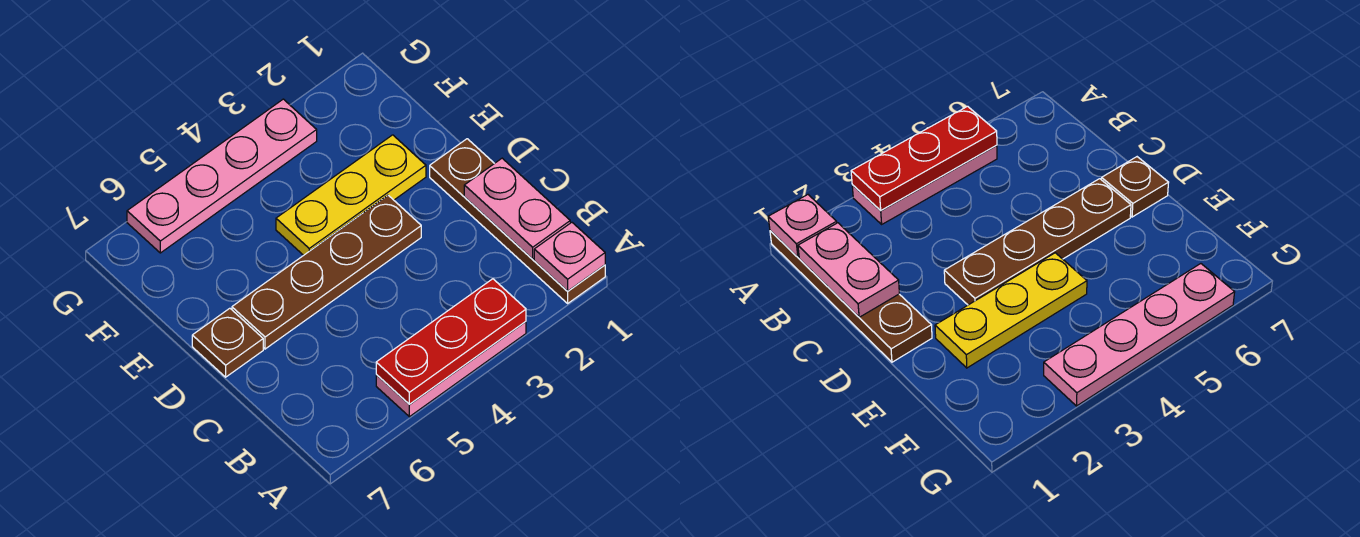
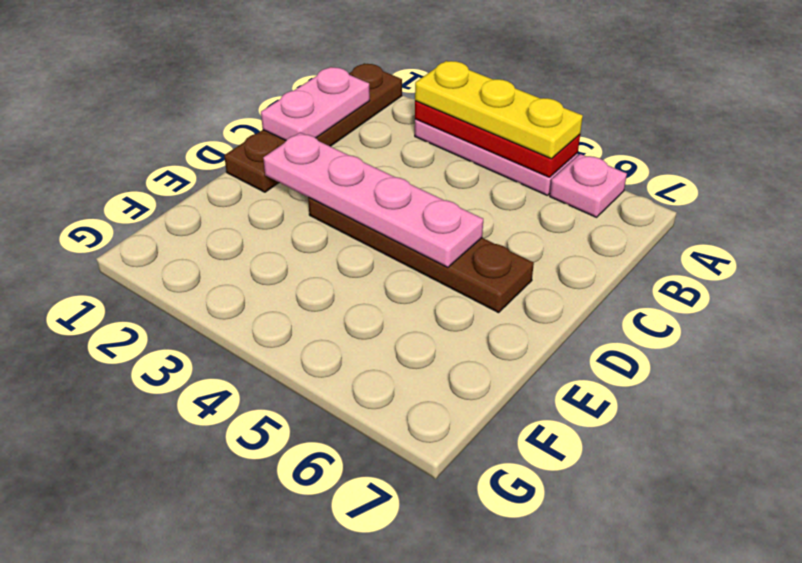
pink plate A1 level 2 -> pink plate A6 level 1
brown plate D7 level 1 -> none
yellow plate E2:E4 level 1 -> yellow plate A3:A5 level 3
pink plate G3:G6 level 1 -> pink plate D2:D5 level 2

